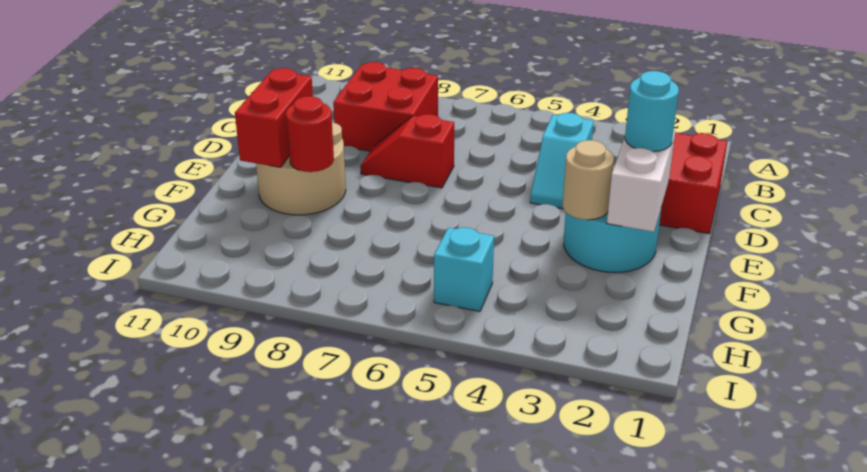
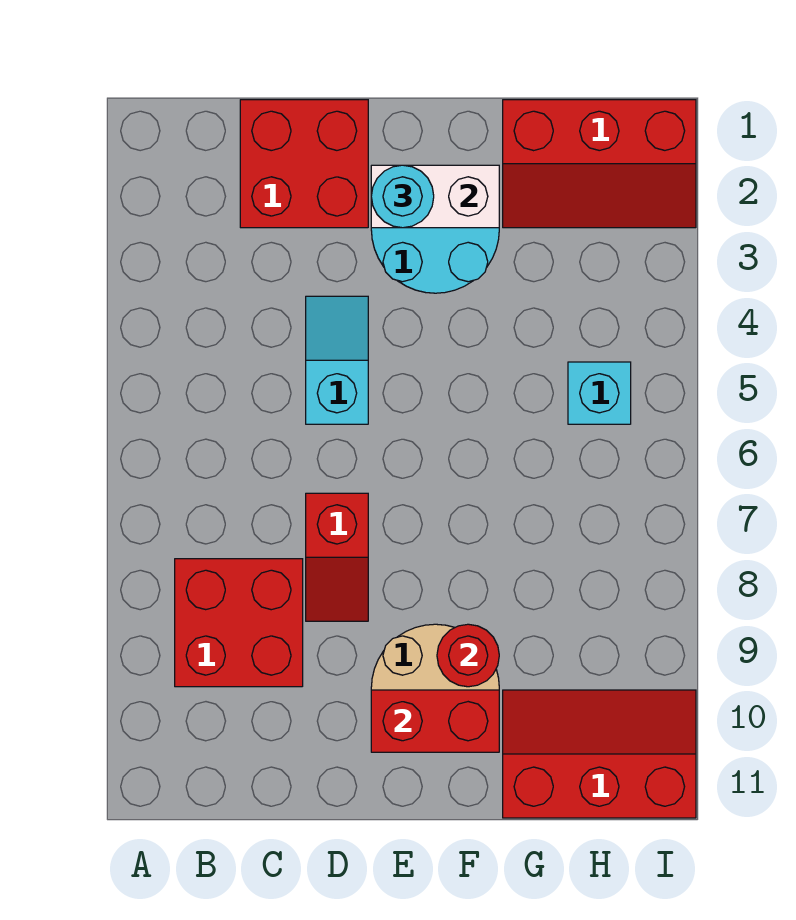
cyan slope C4:D4 level 1 top C -> cyan slope D4:D5 level 1 top 5
tan round brick F3 level 2 -> none
none -> red slope G1:I2 level 1 top 1
none -> red slope G10:I11 level 1 top 11

